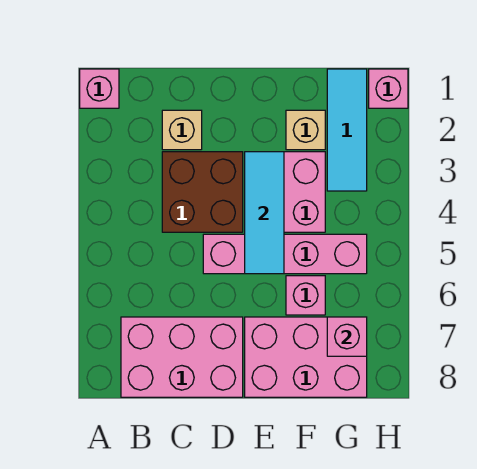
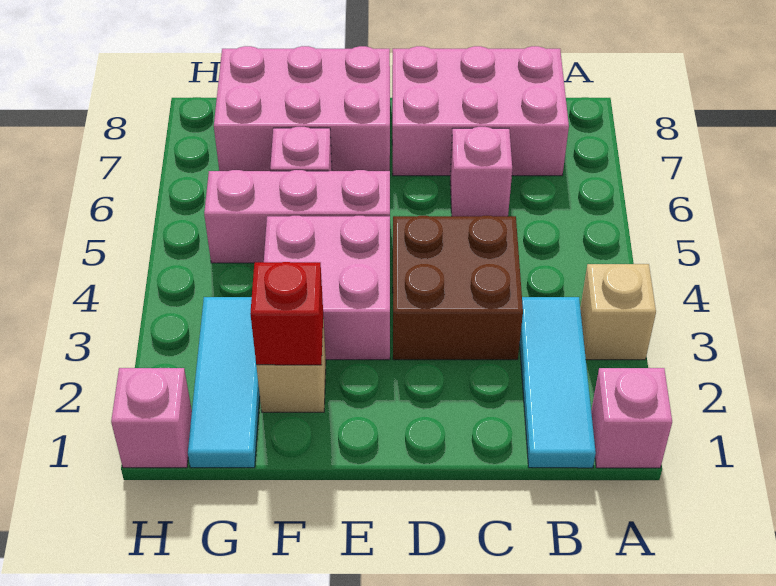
tan brick C2 level 1 -> tan brick A3 level 1
pink brick D5:G5 level 1 -> pink brick E5:G5 level 1
cyan tile E3:E5 level 2 -> cyan tile B1:B3 level 1
none -> red brick F2 level 2
pink brick G7 level 2 -> pink brick C6 level 1

